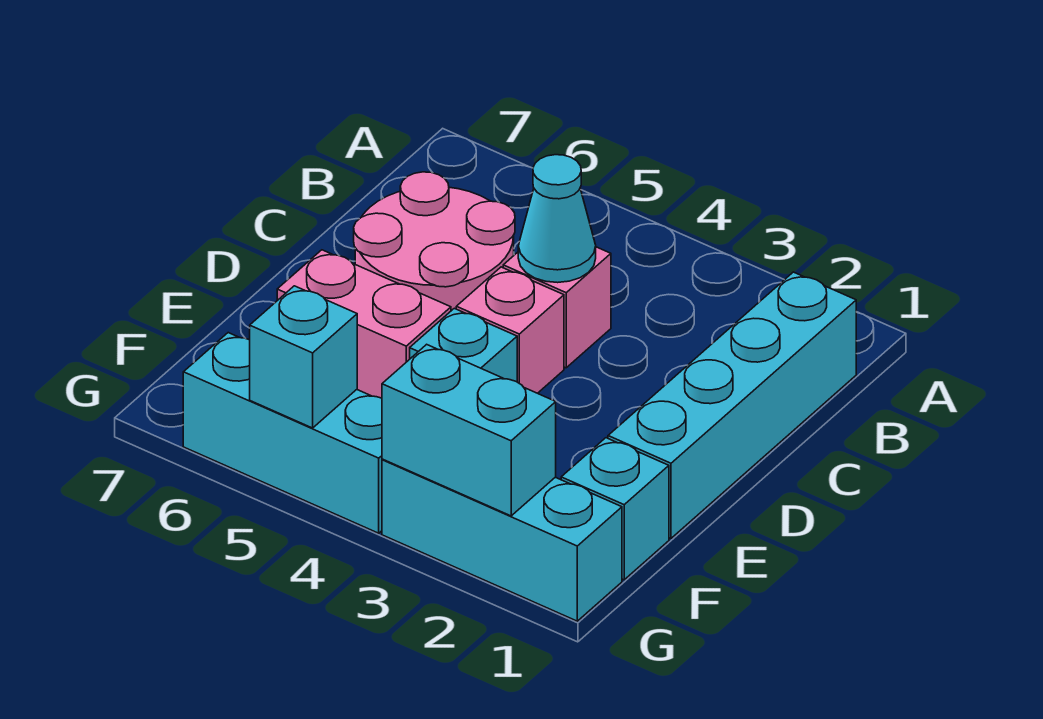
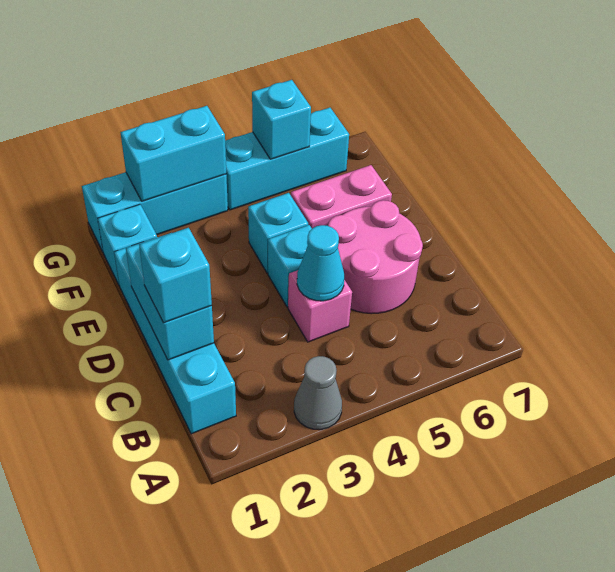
none -> grey cone A3 level 1
none -> cyan brick C1:D1 level 2
none -> cyan brick C1 level 3
pink brick D4 level 1 -> cyan brick D4 level 1

